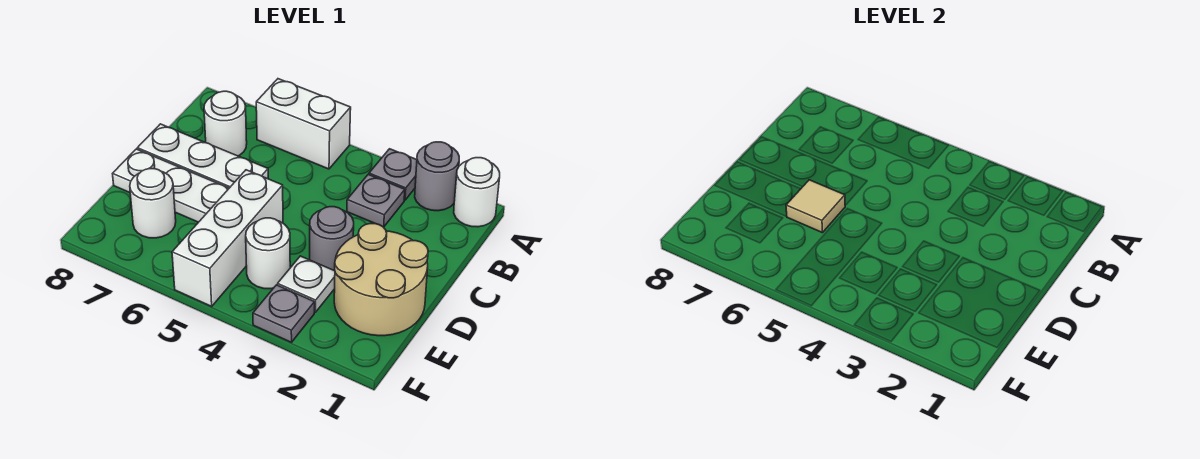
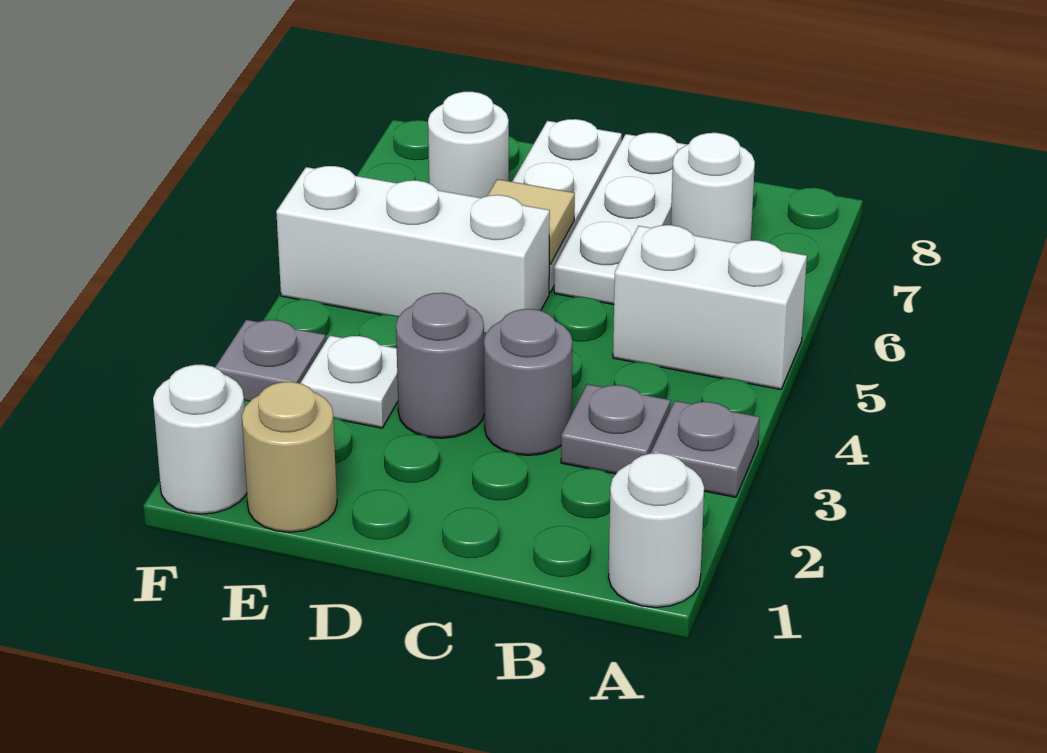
grey round brick A2 level 1 -> grey round brick C3 level 1
white brick A5:A6 level 1 -> white brick A5:B5 level 1
tan round brick D1:E2 level 1 -> tan round brick E1 level 1
white round brick E4 level 1 -> white round brick F1 level 1

